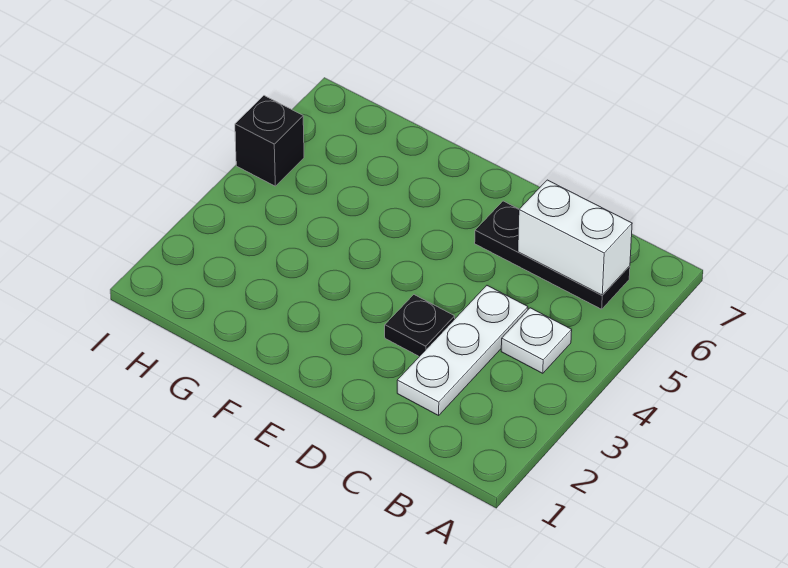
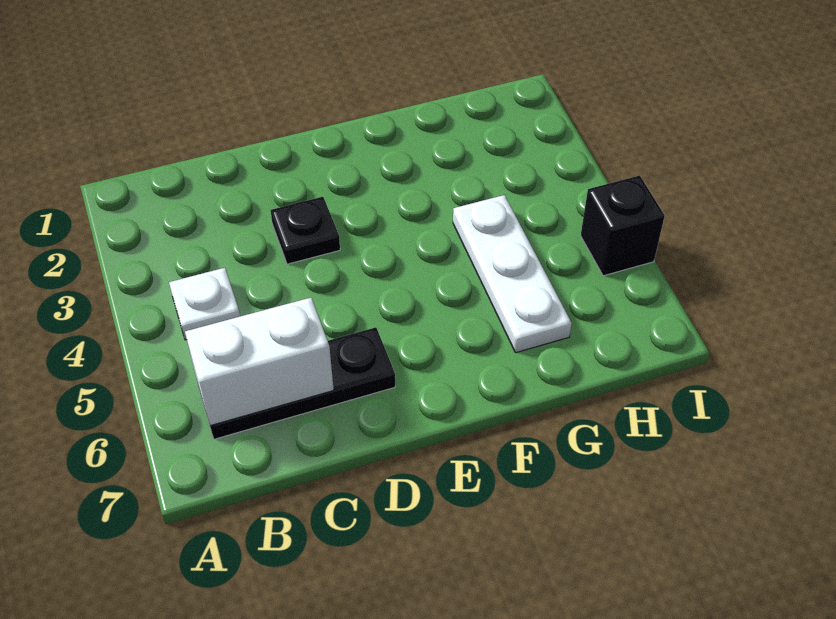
white plate C2:C4 level 1 -> white plate G4:G6 level 1

